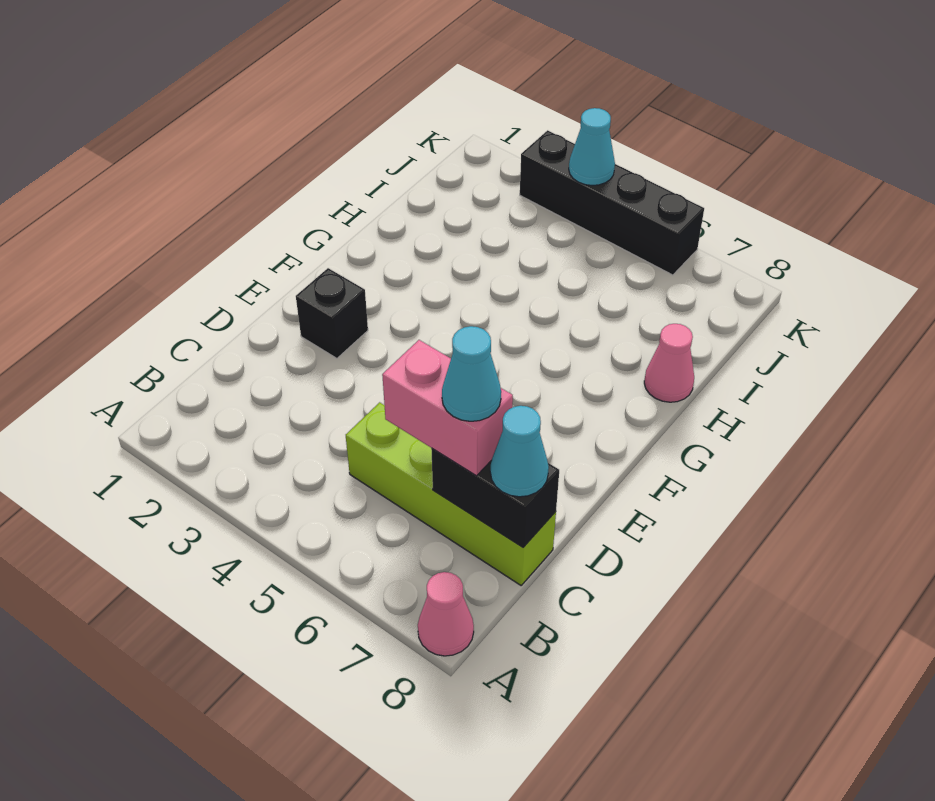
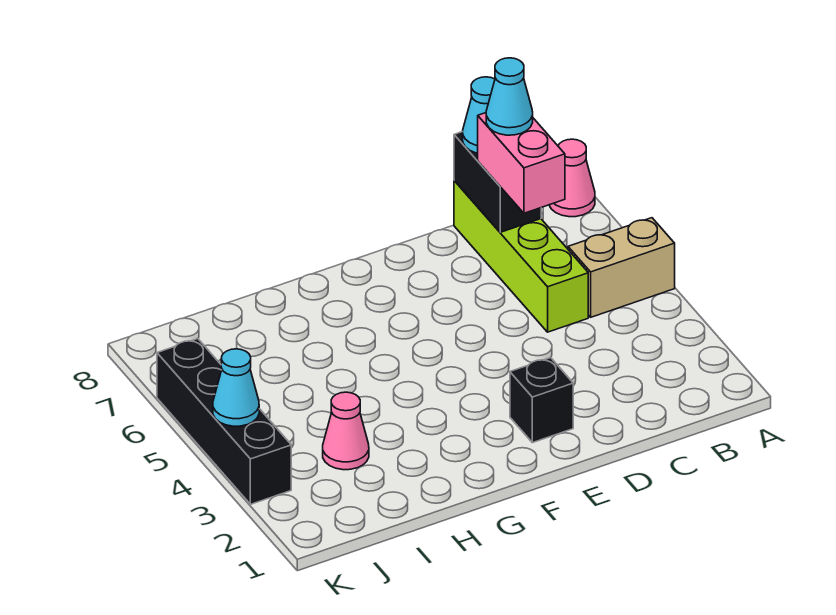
none -> tan brick A5:B5 level 1
pink cone H8 level 1 -> pink cone I3 level 1

